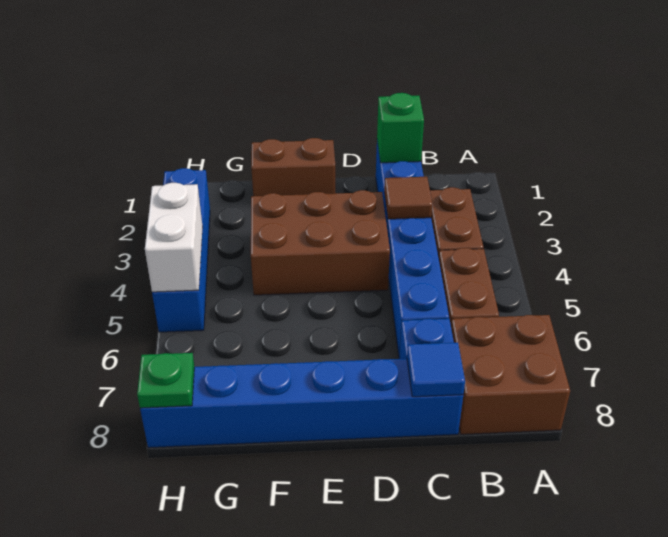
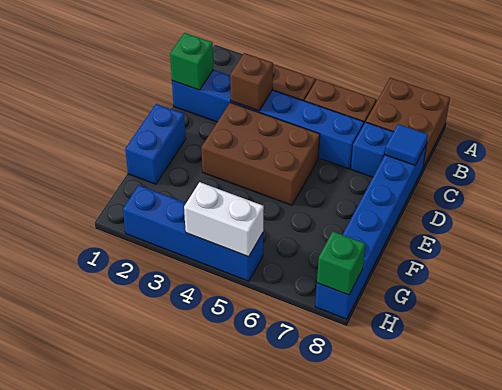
brown tile C3 level 2 -> brown brick C3 level 2
brown brick D3:F4 level 1 -> brown brick D3:E5 level 1
brown brick E1:F1 level 1 -> blue brick E1:F1 level 1
green plate H8 level 2 -> green brick H8 level 2

